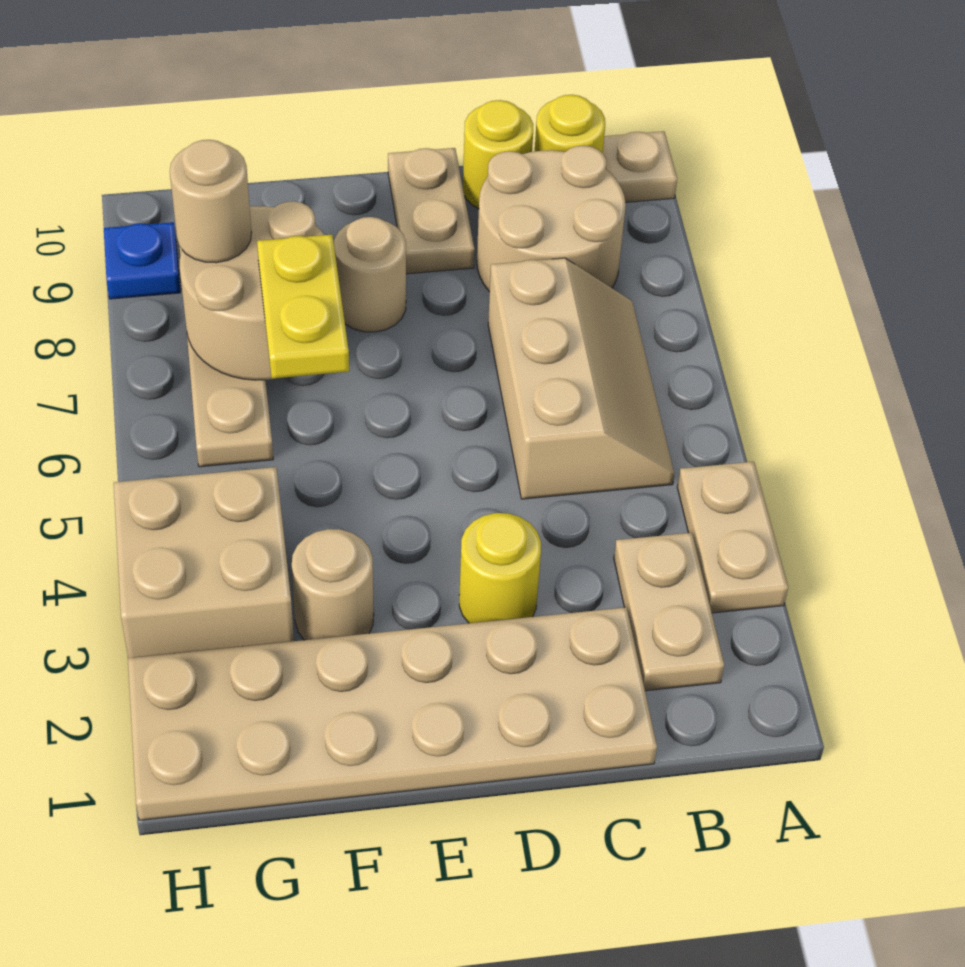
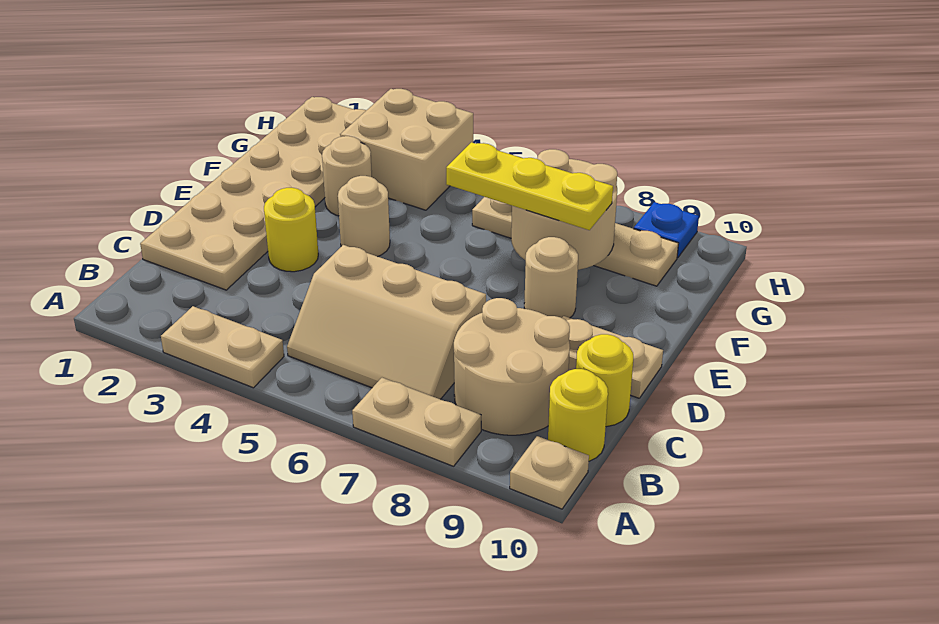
tan plate B2:B3 level 1 -> tan plate A7:A8 level 1
yellow plate F6:F7 level 3 -> yellow plate F6:F8 level 3
tan round brick G8 level 3 -> tan round brick E4 level 1

